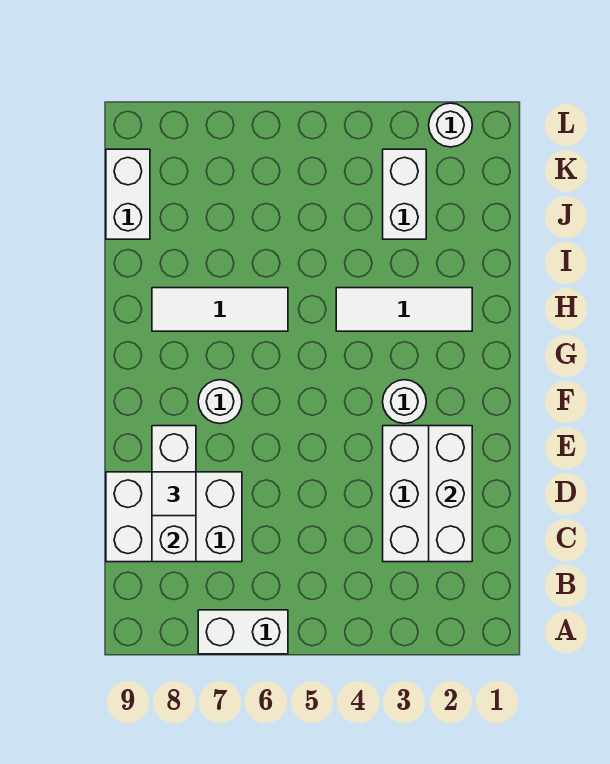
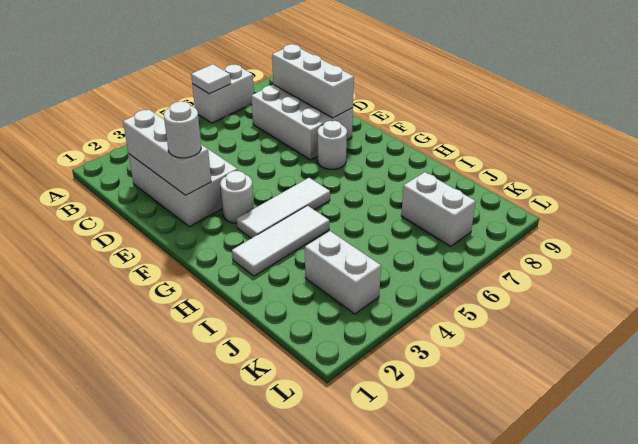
white brick C7:D9 level 1 -> white brick C7:E8 level 1
white tile D8 level 3 -> white tile A6 level 2
white tile H6:H8 level 1 -> white tile G3:G5 level 1
white brick J9:K9 level 1 -> white brick J7:K7 level 1
white round brick L2 level 1 -> white round brick E2 level 3

